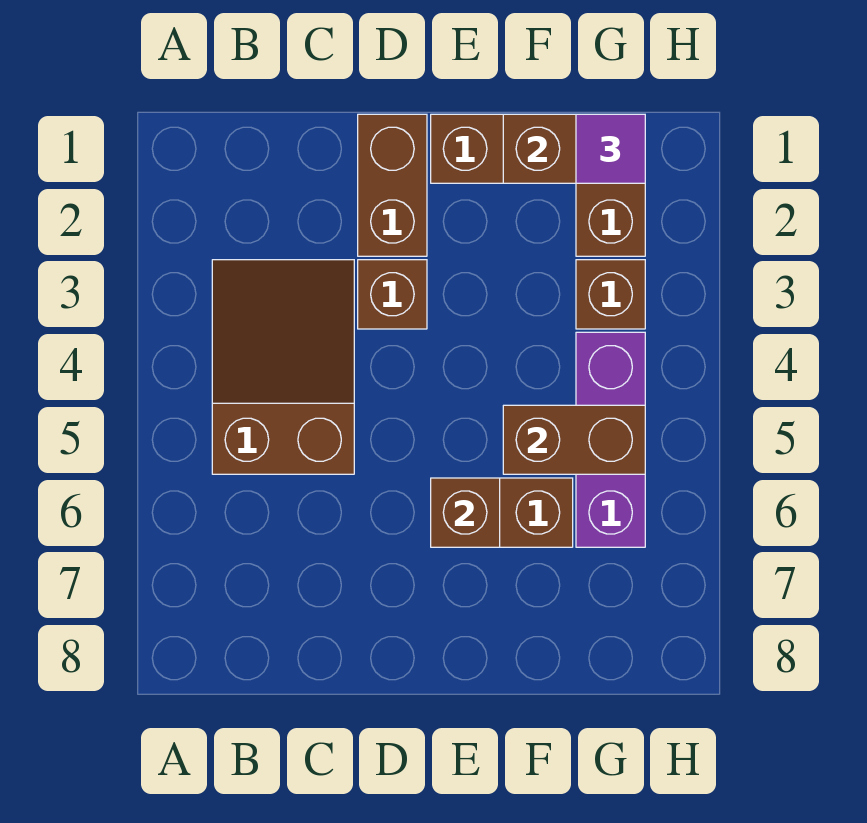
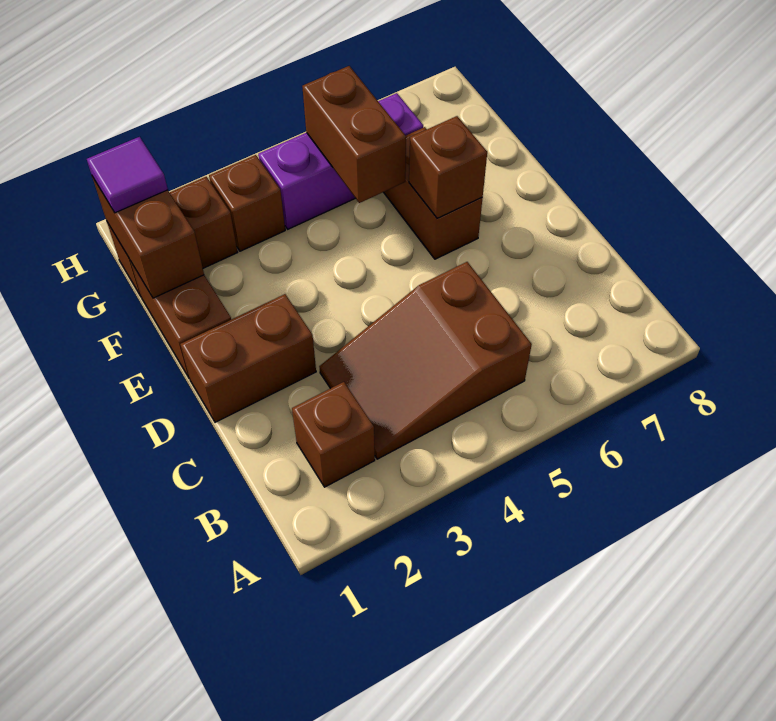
brown brick D3 level 1 -> brown brick B2 level 1

